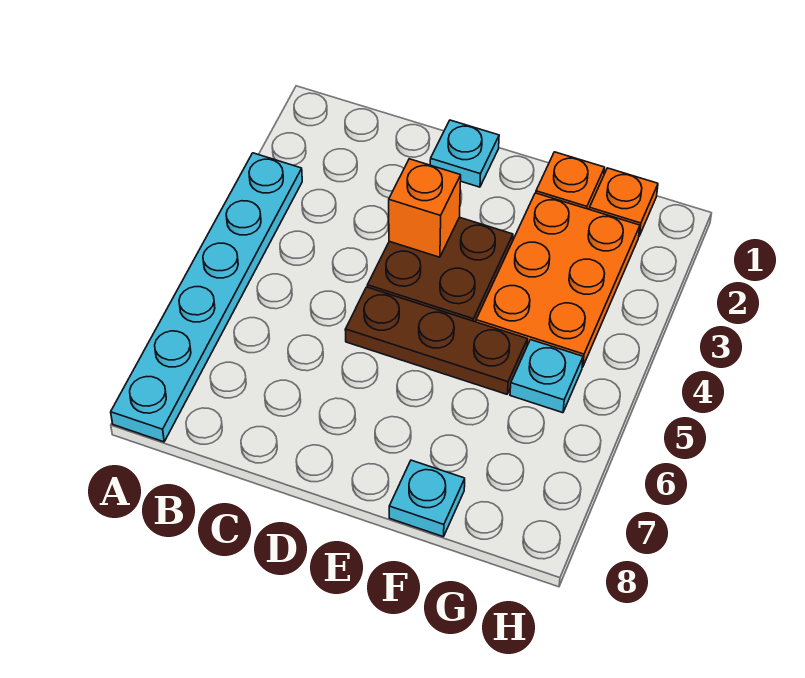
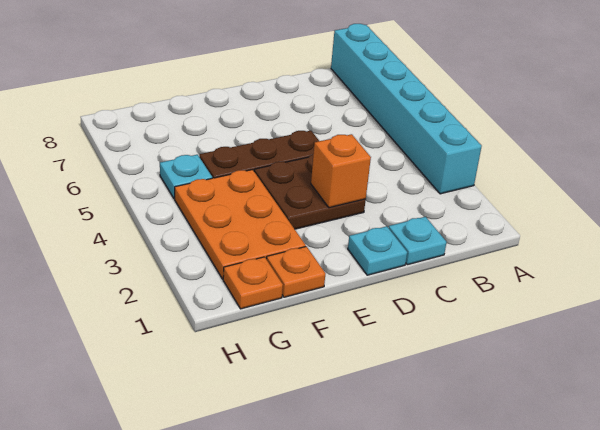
cyan plate A3:A8 level 1 -> cyan brick A3:A8 level 1
cyan plate F8 level 1 -> cyan plate C1 level 1

